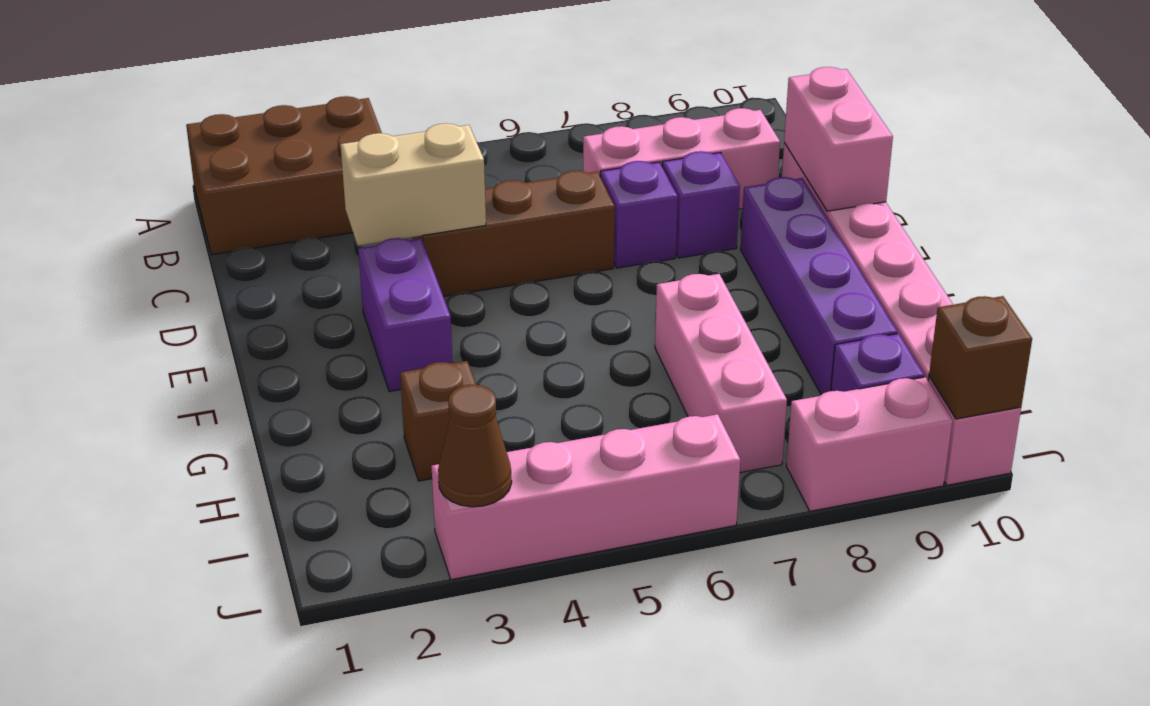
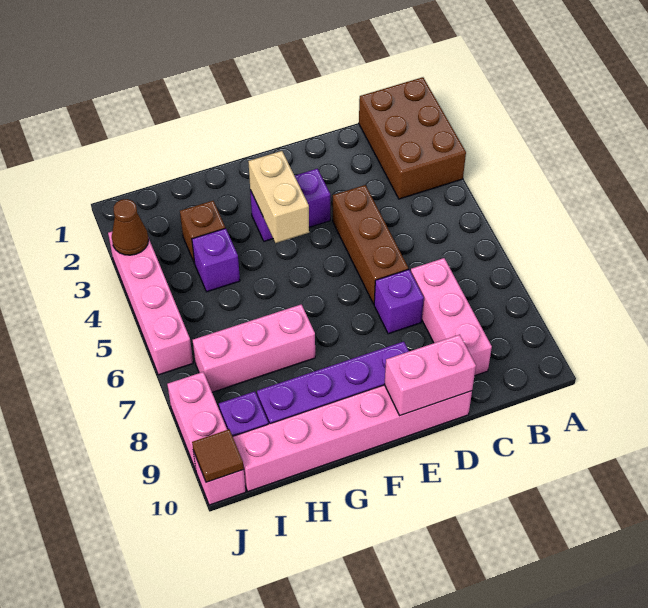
tan brick D3:D4 level 2 -> tan brick F3:F4 level 2
purple brick D8 level 1 -> purple brick H4 level 1
brown brick J10 level 2 -> brown tile J10 level 2

